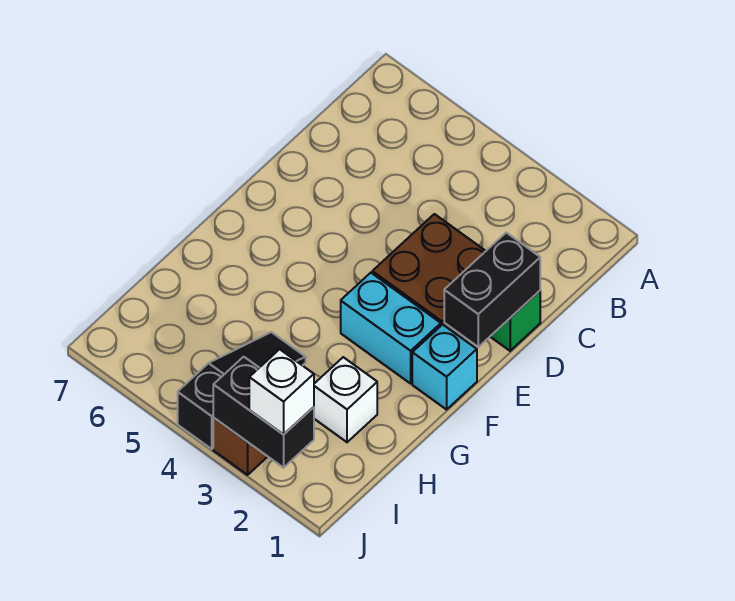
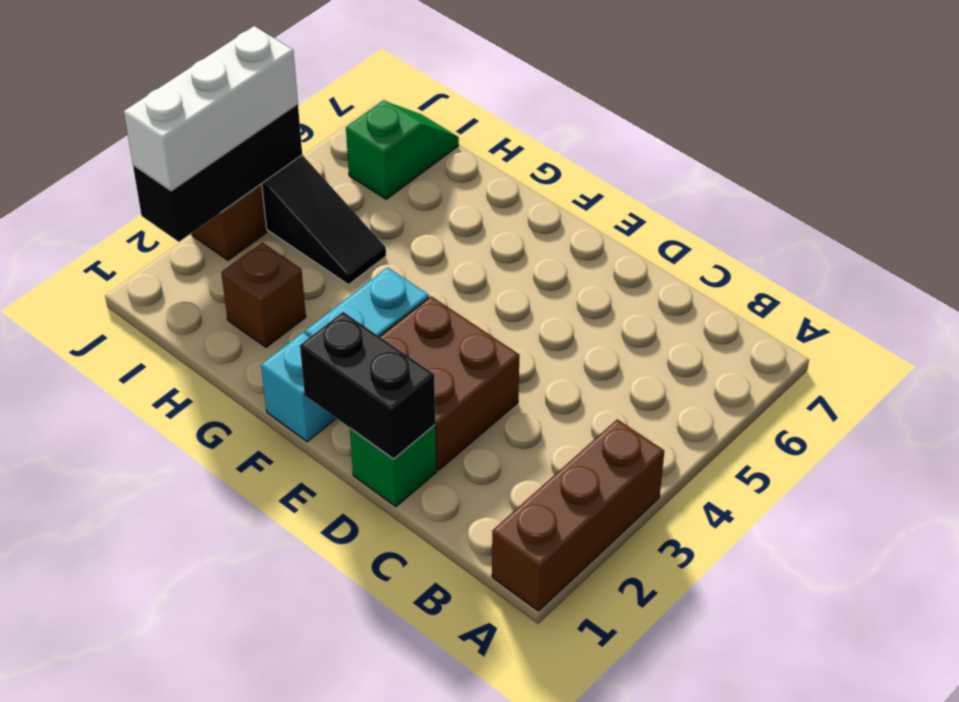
none -> brown brick A1:A3 level 1
white brick H2 level 1 -> brown brick H2 level 1
none -> green slope I6:I7 level 1 top 6
black brick J2:J3 level 2 -> black brick J2:J4 level 2
white brick J2 level 3 -> white brick J2:J4 level 3

